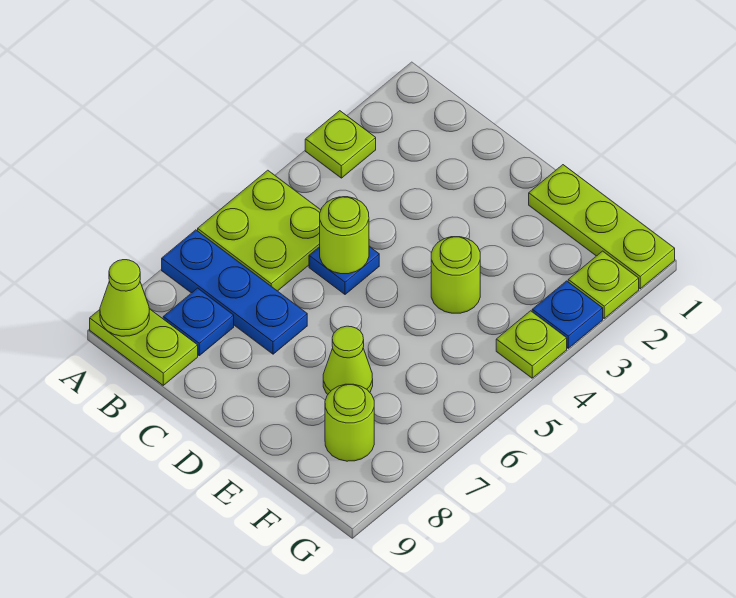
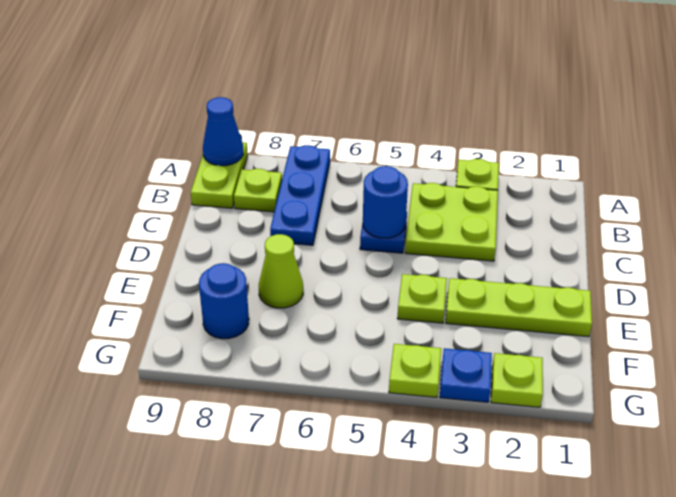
lime plate A5:B6 level 1 -> lime plate B3:C4 level 1
lime cone A9 level 2 -> blue cone A9 level 2
blue plate B8 level 1 -> lime plate B8 level 1
lime round brick C5 level 2 -> blue round brick C5 level 2
lime plate E1:G1 level 1 -> lime plate E1:E3 level 1
lime round brick E4 level 1 -> lime plate E4 level 1
lime round brick F8 level 1 -> blue round brick F8 level 1

